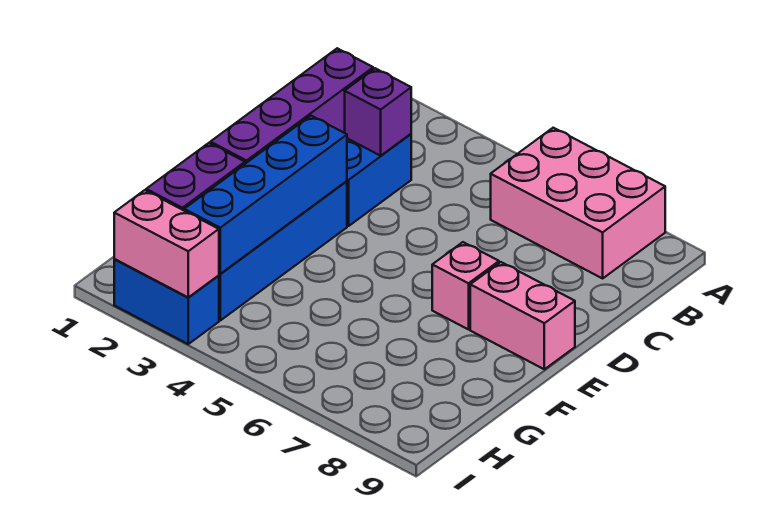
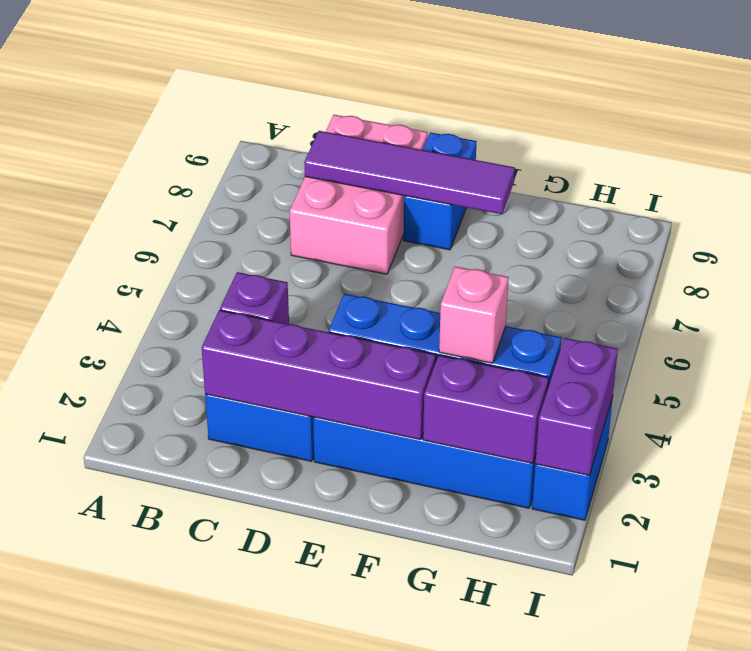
pink brick A6:B8 level 1 -> pink brick C7:D9 level 1
none -> purple tile C8:F8 level 2
pink brick E7 level 1 -> pink brick G3 level 3
pink brick E8:E9 level 1 -> blue brick E8:E9 level 1
pink brick I2:I3 level 2 -> purple brick I2:I3 level 2

